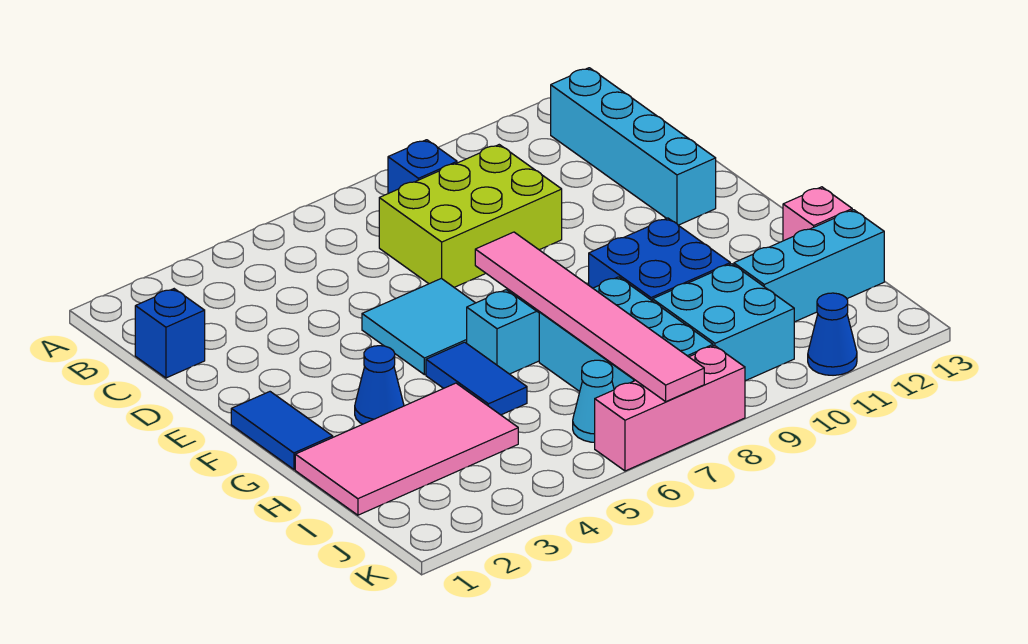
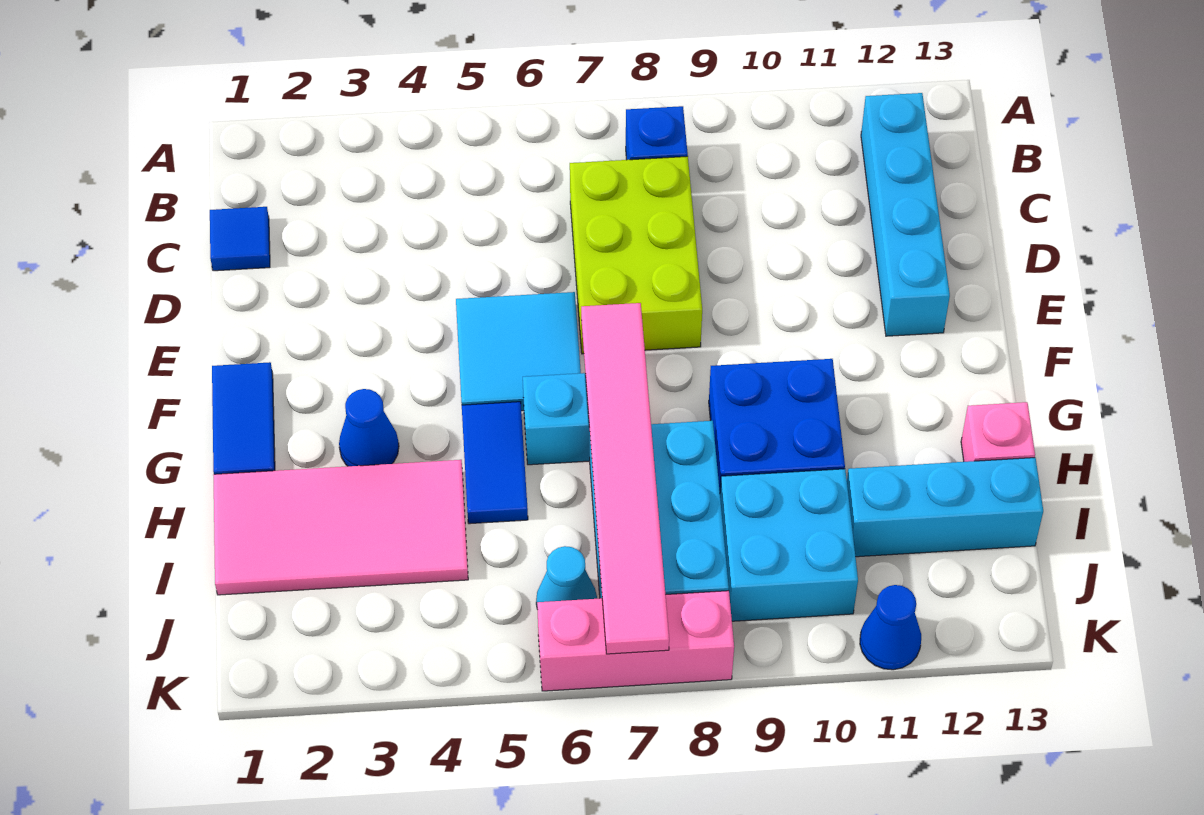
blue brick C1 level 1 -> blue tile C1 level 1
lime brick C7:D9 level 1 -> lime brick C7:E8 level 1

